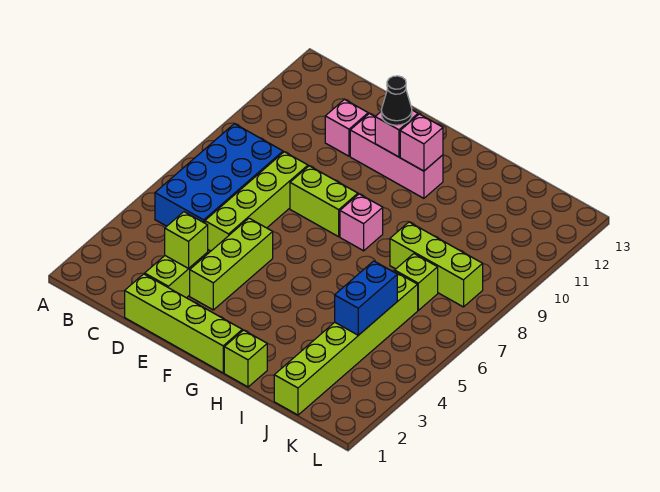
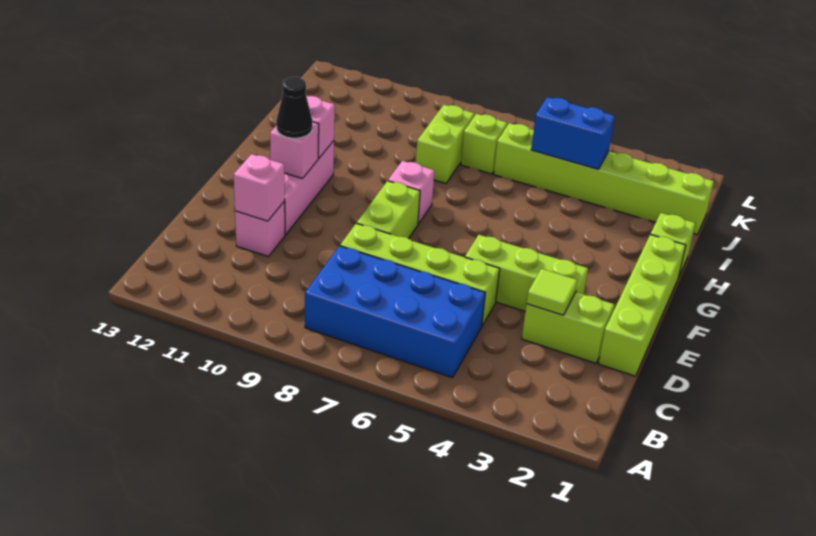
lime brick D3 level 2 -> lime tile D3 level 2
none -> pink brick D11 level 2
lime brick I8:K8 level 1 -> lime brick I8:J8 level 1

